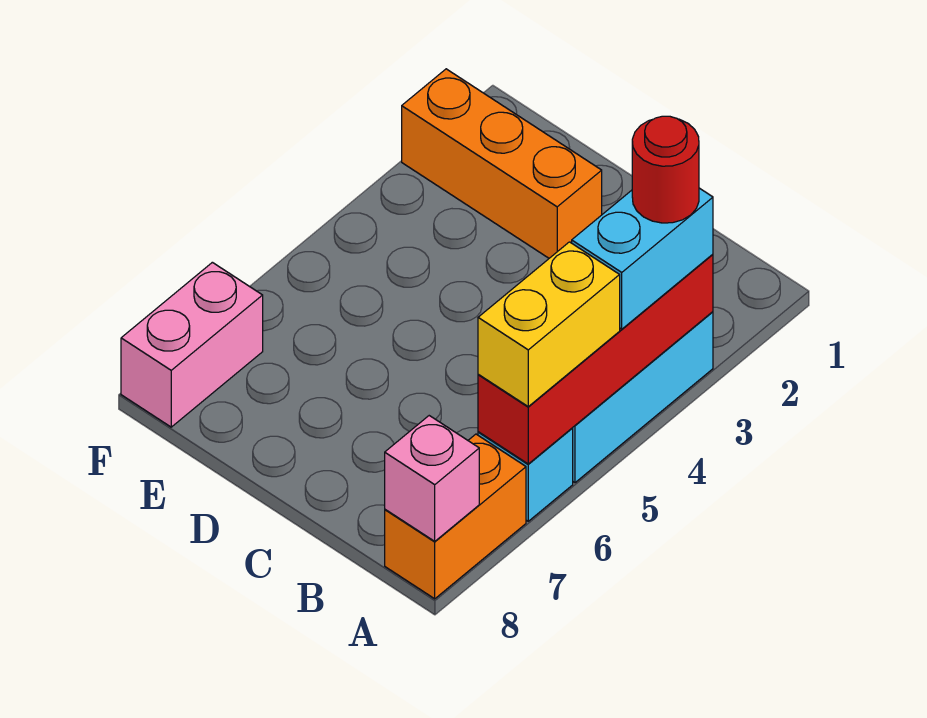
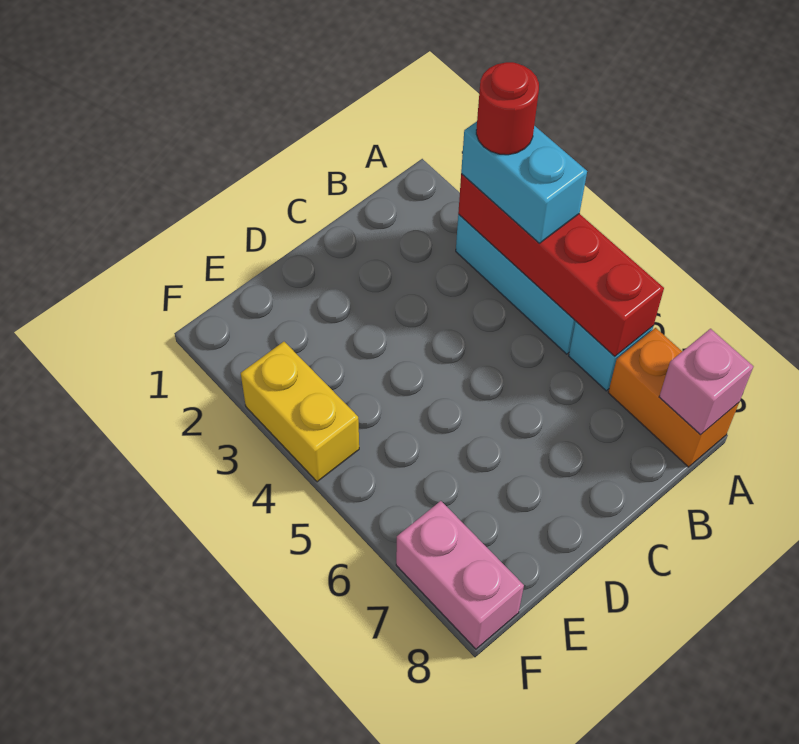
yellow brick A5:A6 level 3 -> yellow brick F3:F4 level 1
orange brick D2:F2 level 1 -> none

